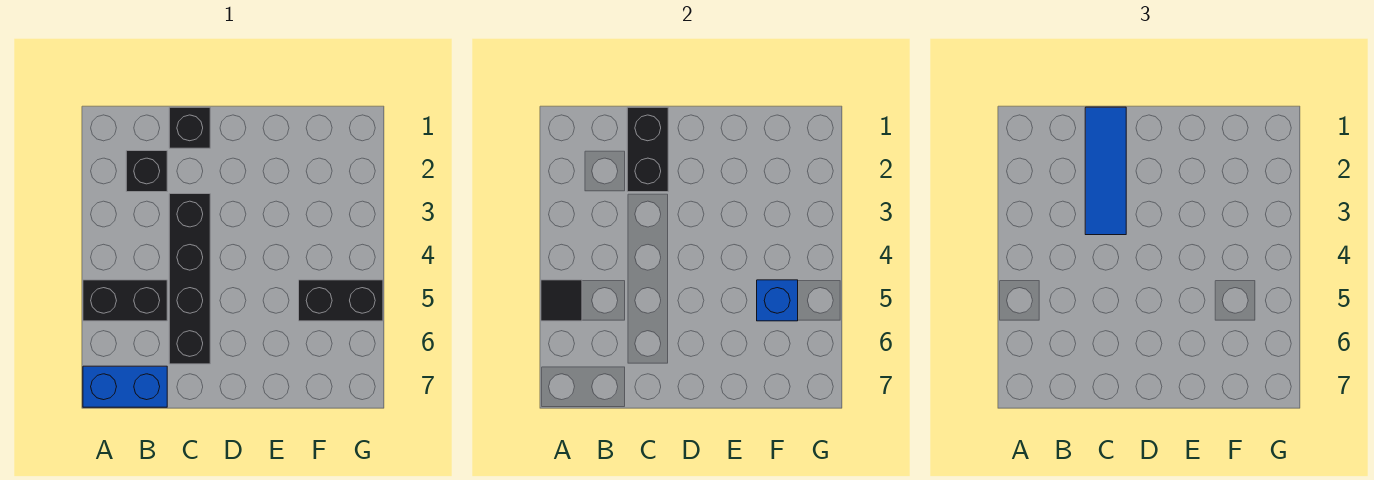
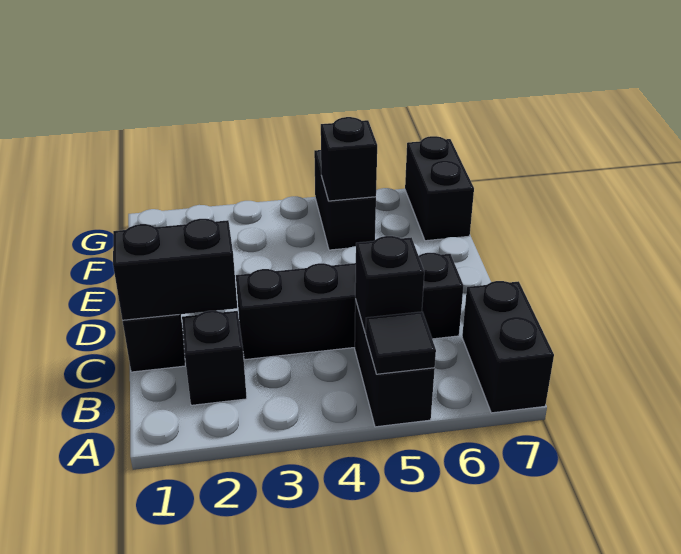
blue brick A7:B7 level 1 -> black brick A7:B7 level 1
none -> black brick B5 level 2
blue tile C1:C3 level 3 -> none
blue brick F5 level 2 -> black brick F5 level 2
none -> black brick F7:G7 level 1

